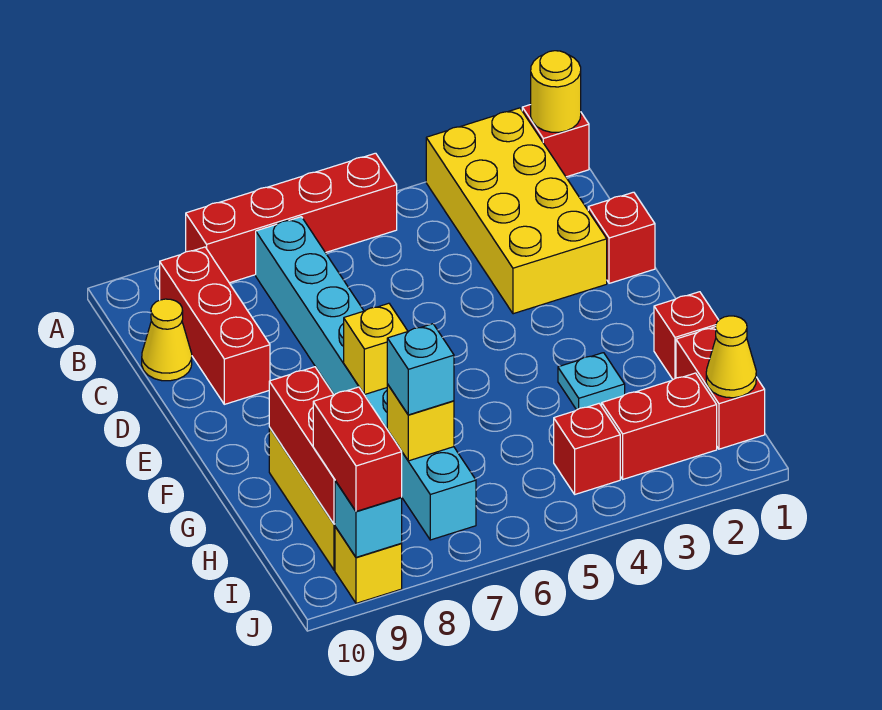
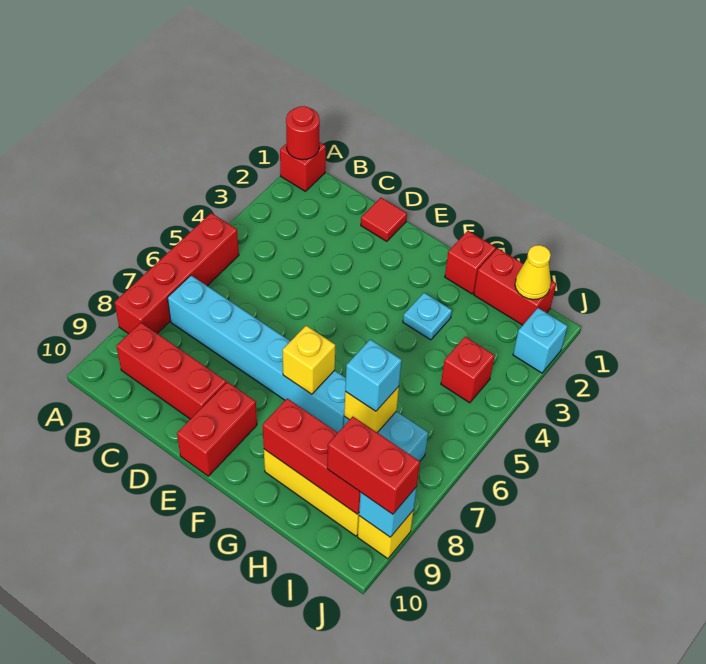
yellow round brick A1 level 2 -> red round brick A1 level 2
yellow brick A2:D3 level 1 -> none
yellow cone C10 level 1 -> none
red brick D1 level 1 -> red tile D1 level 1
red brick I2:I3 level 1 -> red brick E9:E10 level 1
none -> cyan brick J2 level 1

